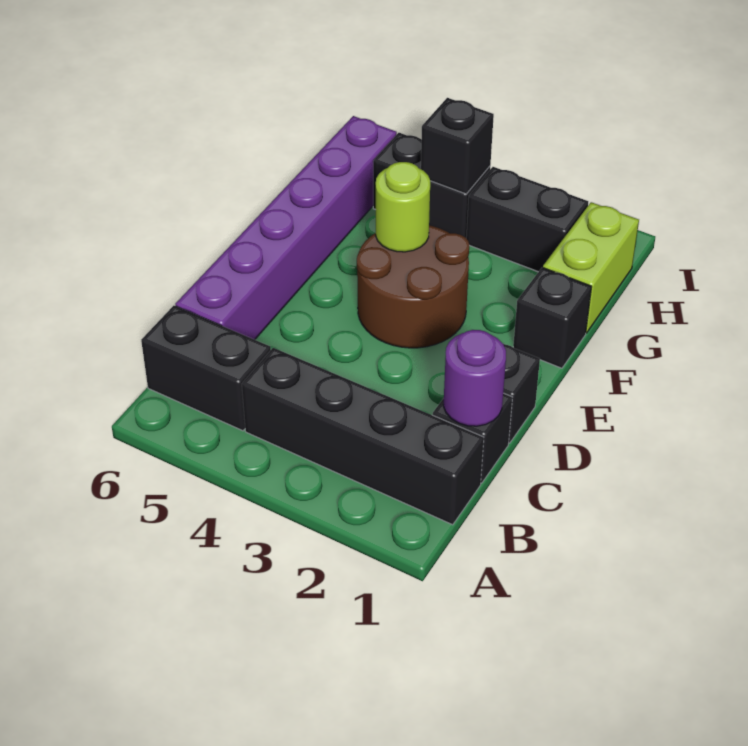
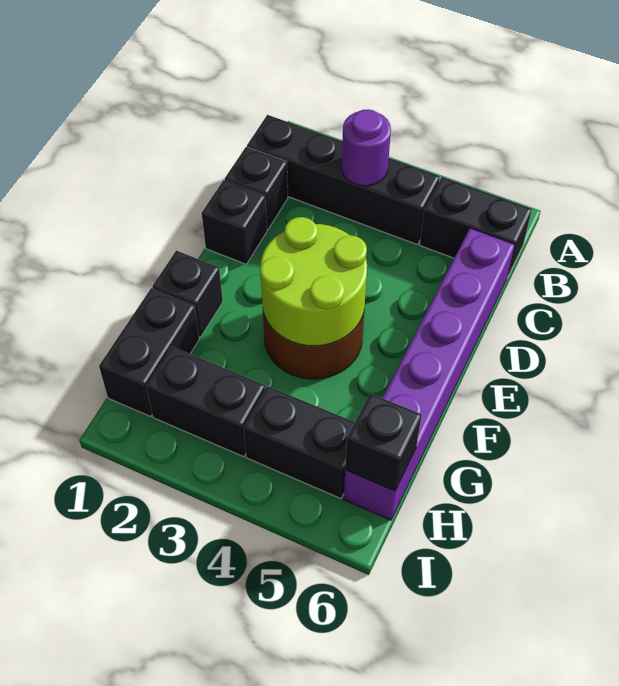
purple round brick C1 level 2 -> purple round brick B3 level 2
lime round brick F4 level 2 -> lime round brick E3:F4 level 2
lime brick G1:H1 level 1 -> black brick G1:H1 level 1
black brick H4 level 2 -> black brick H6 level 2

